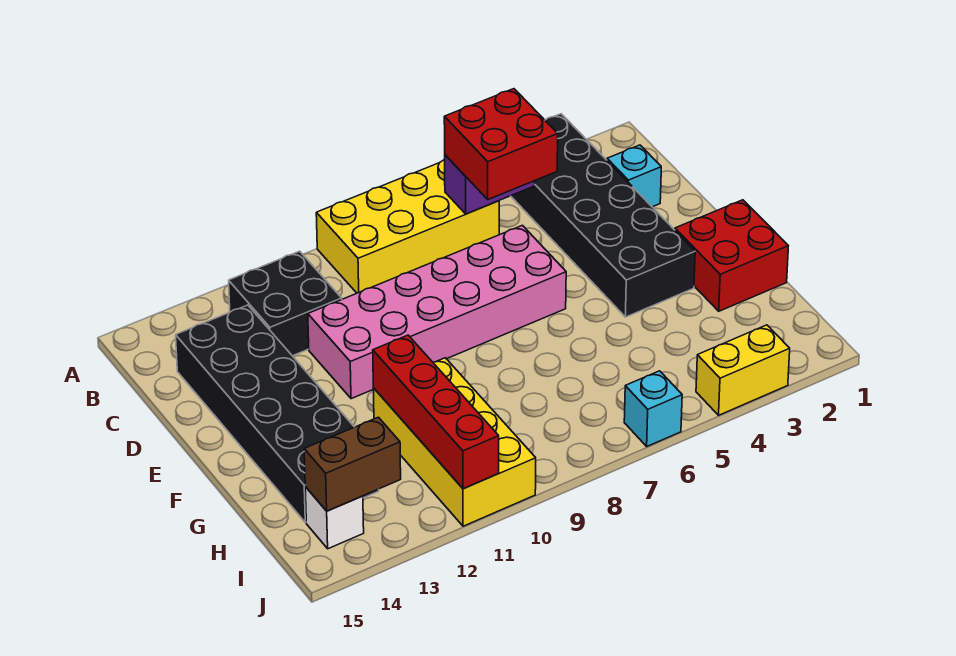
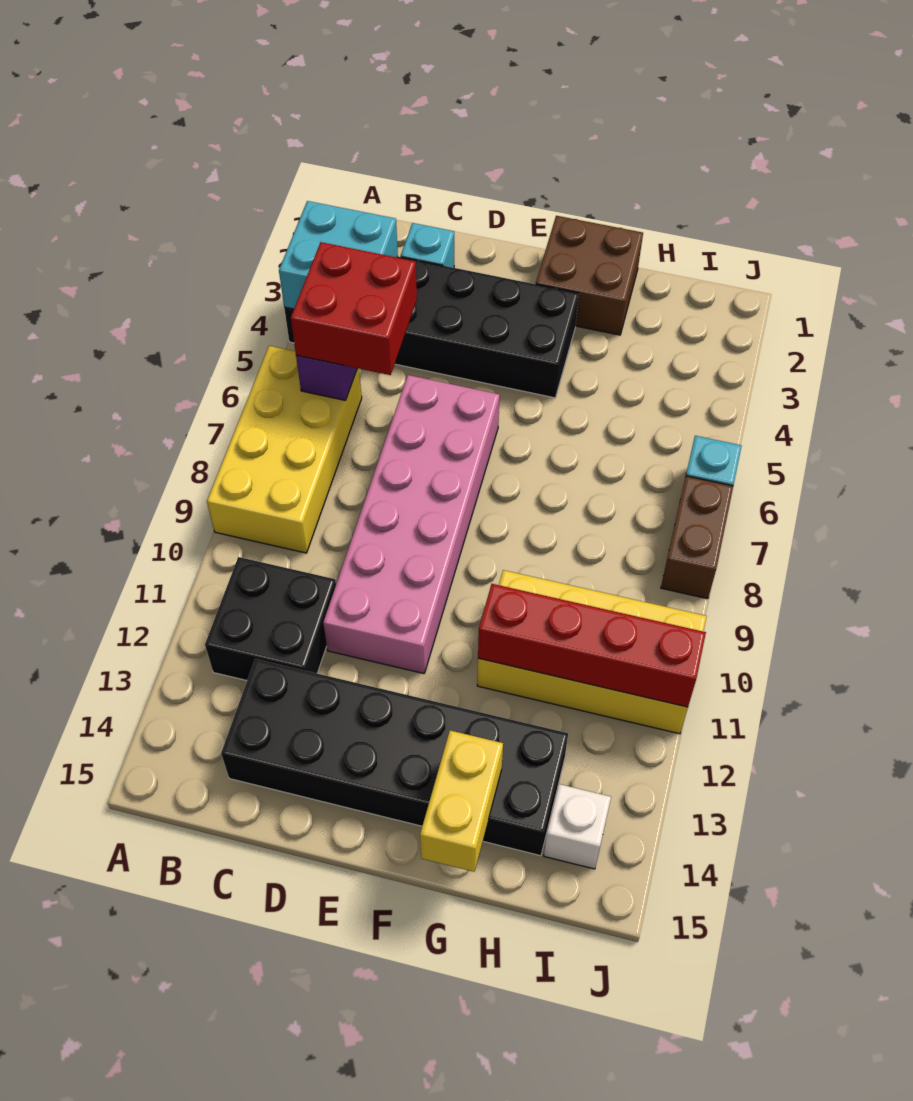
none -> cyan brick A3:B4 level 2
red brick F1:G2 level 1 -> brown brick F1:G2 level 1
brown brick I13:I14 level 2 -> brown brick J7:J8 level 1
yellow brick J3:J4 level 1 -> yellow brick G14:G15 level 2

